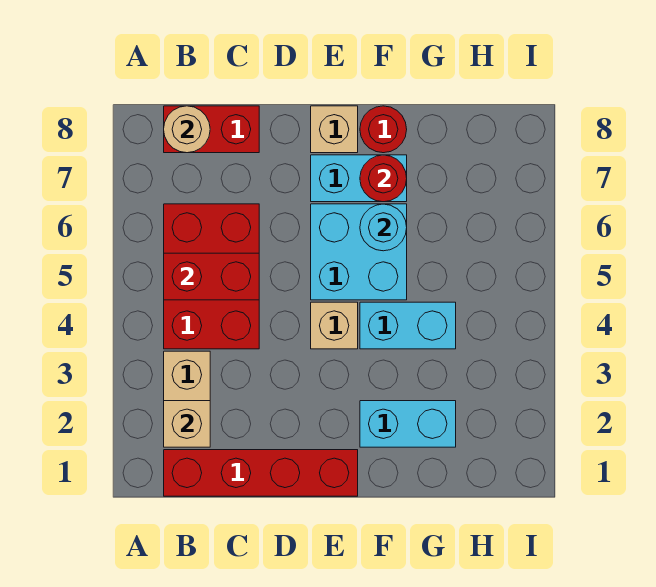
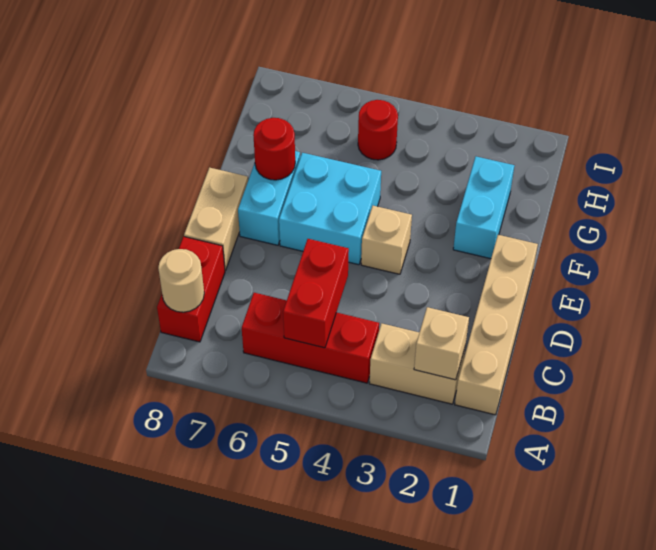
red brick B1:E1 level 1 -> tan brick B1:E1 level 1
red brick B4:C6 level 1 -> red brick B4:B6 level 1
tan brick E8 level 1 -> tan brick D8:E8 level 1
cyan brick F4:G4 level 1 -> none
cyan round brick F6 level 2 -> none
red round brick F8 level 1 -> red round brick H5 level 1

